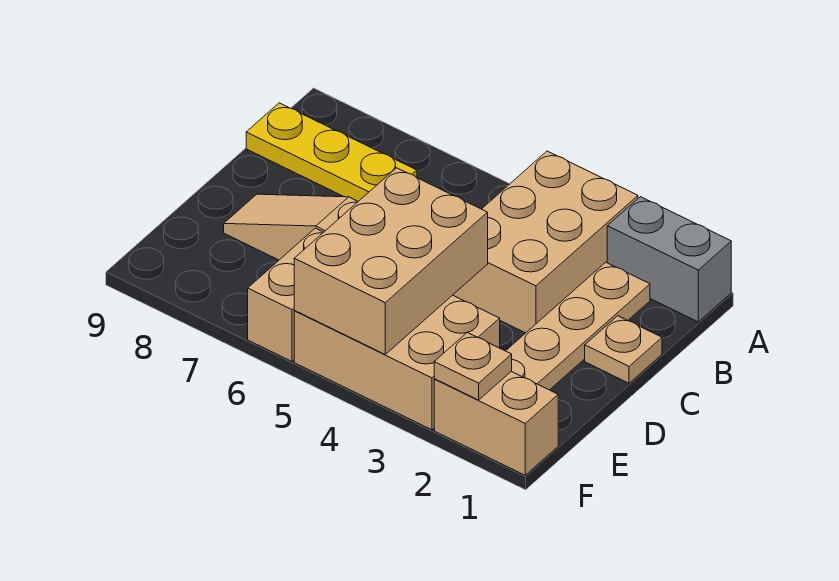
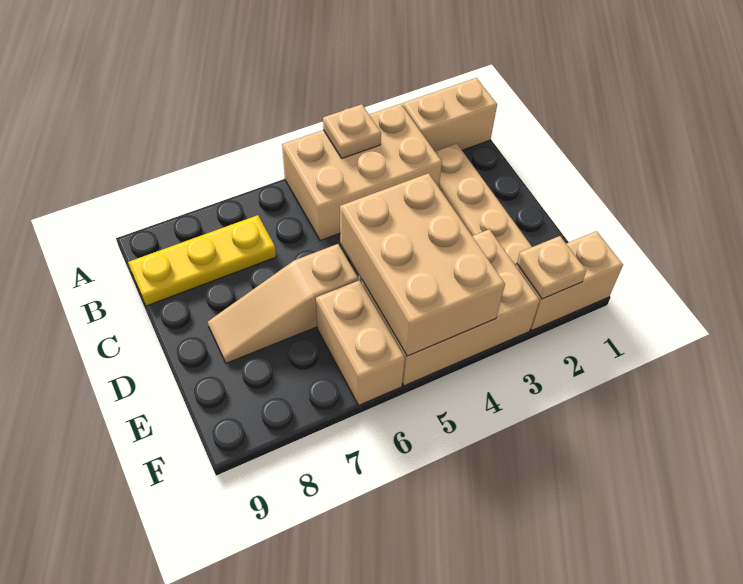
grey brick A1:A2 level 1 -> tan brick A1:A2 level 1
tan brick A3:C4 level 1 -> tan brick A3:B5 level 1
tan plate C1 level 1 -> tan plate A4 level 2

